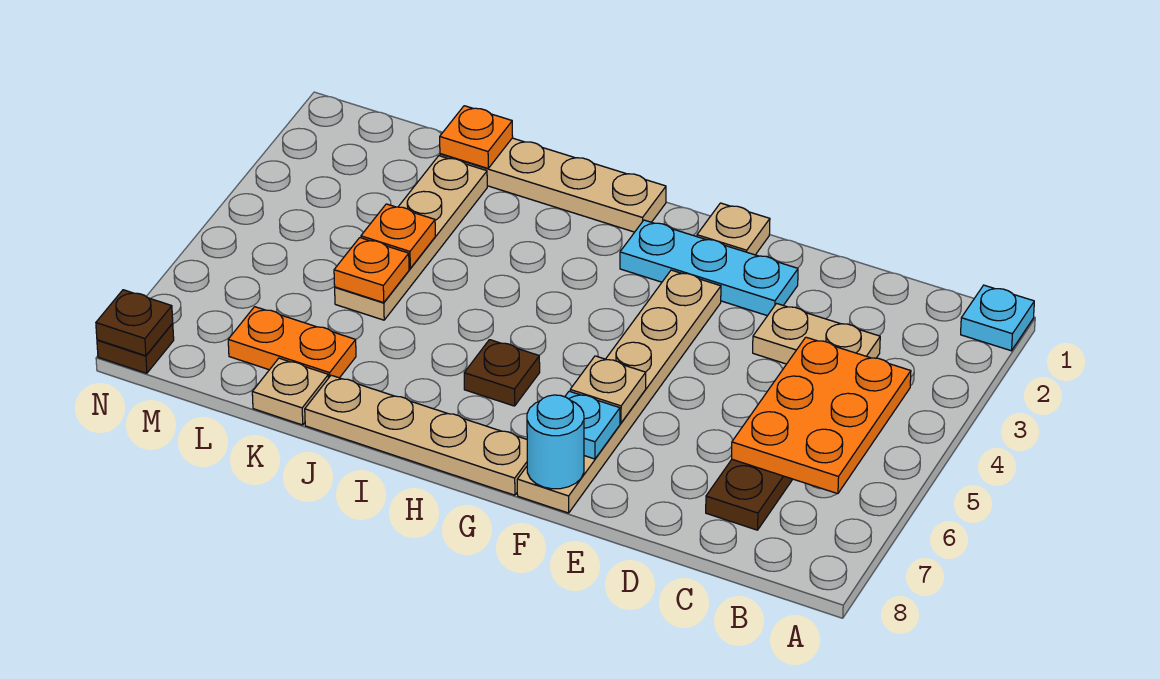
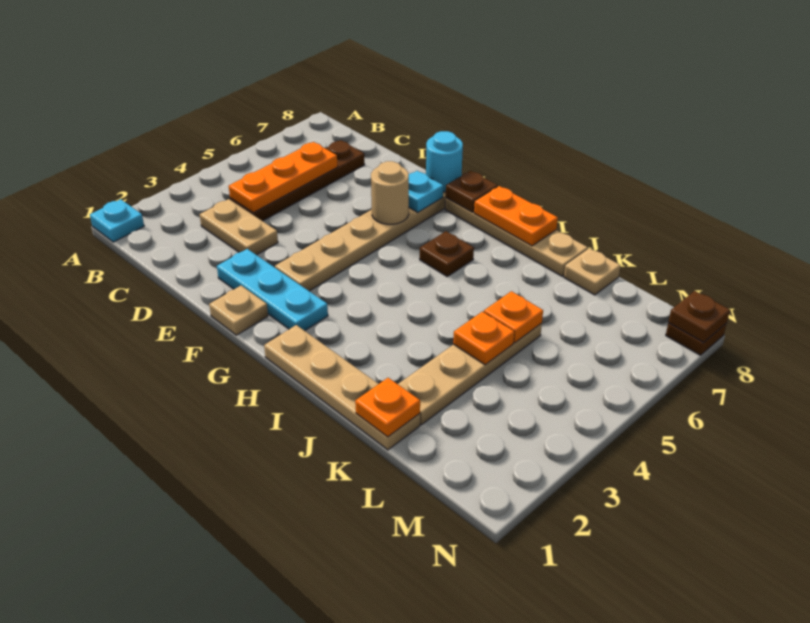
orange plate B4:C6 level 2 -> orange plate C4:C6 level 2
tan plate F6 level 2 -> tan round brick F6 level 2
none -> brown plate G8 level 2
orange plate K7:L7 level 1 -> orange plate H8:I8 level 2

